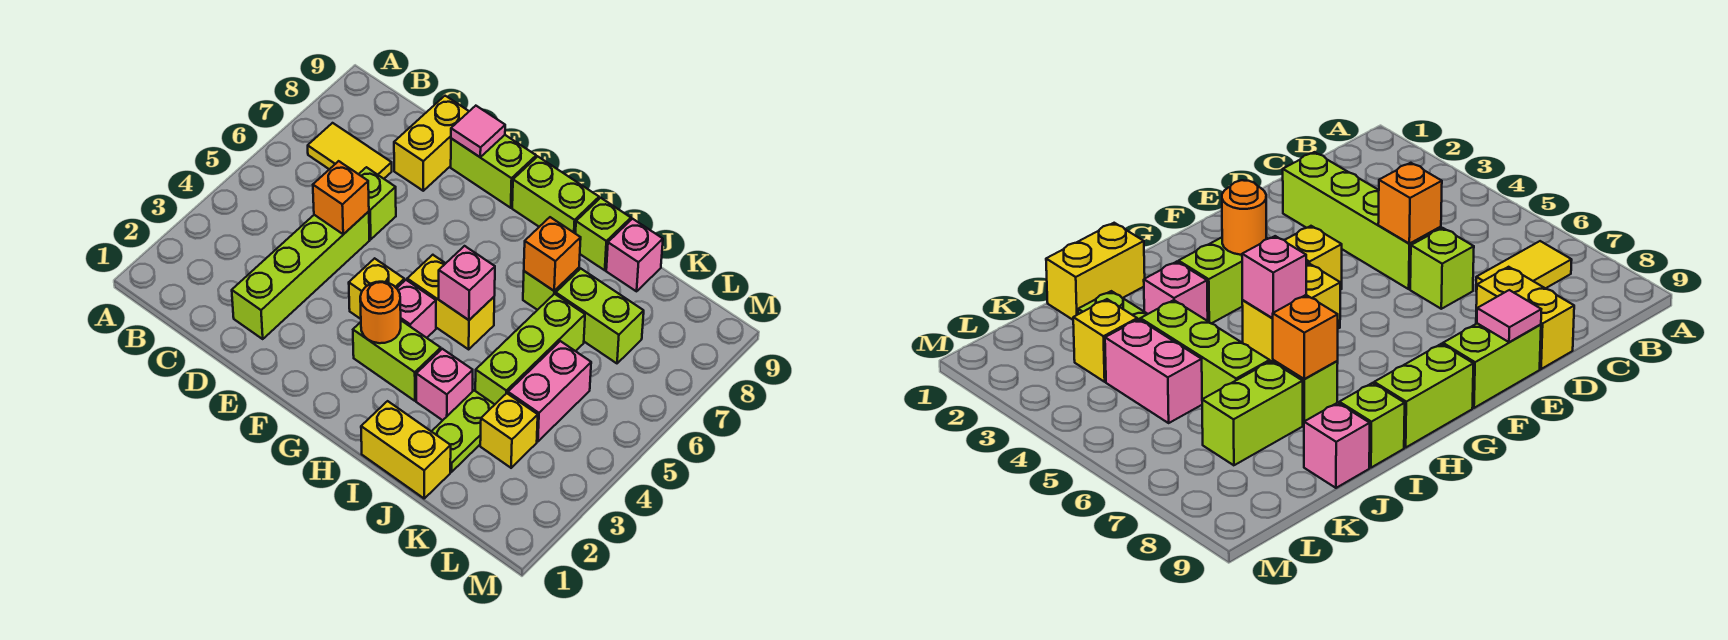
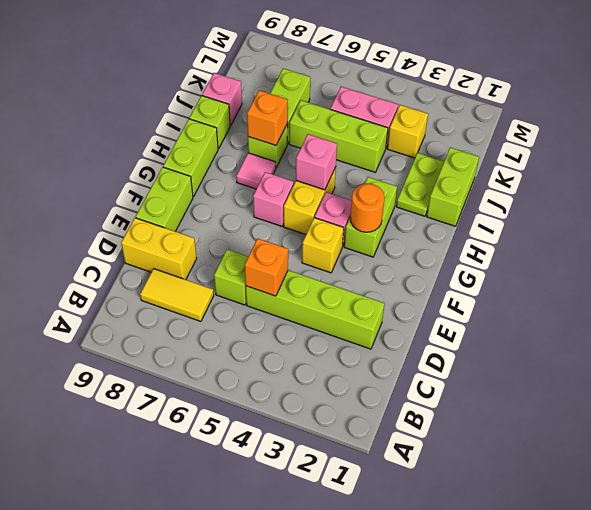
yellow tile B7:C7 level 1 -> yellow tile C7:C8 level 1
pink tile E9 level 2 -> pink tile H7 level 1
yellow brick I1:J1 level 1 -> lime brick I1:J1 level 1
pink brick I3 level 1 -> pink brick G6 level 1
lime plate J2:J3 level 1 -> lime plate I2:J2 level 1

